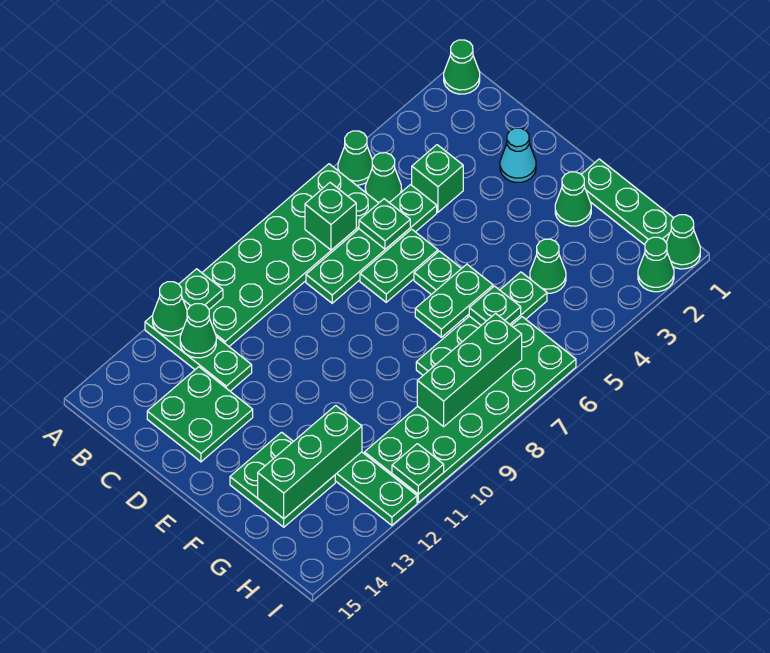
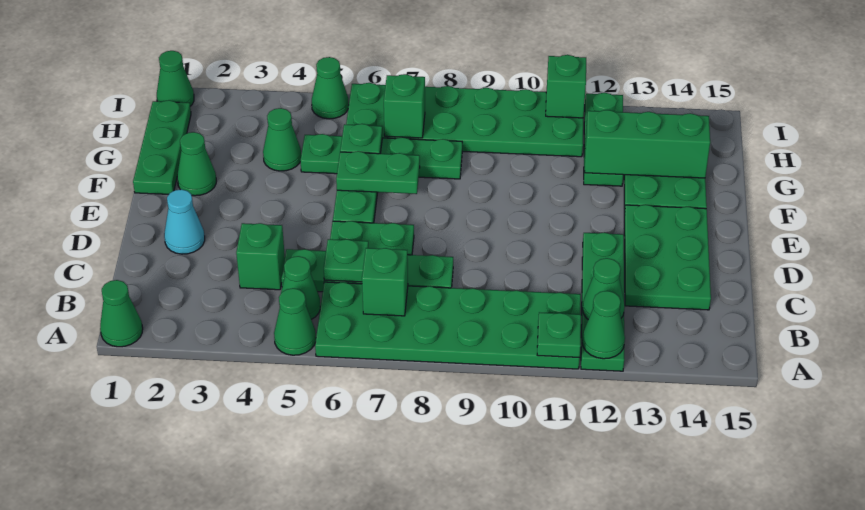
green plate A12:C12 level 1 -> green plate A12:D12 level 1
green plate C13:D14 level 1 -> green plate C13:E14 level 1
green brick H7:H9 level 2 -> green brick H7 level 2
green cone I2 level 1 -> green cone I5 level 1
green plate I11 level 2 -> green brick I11 level 2

